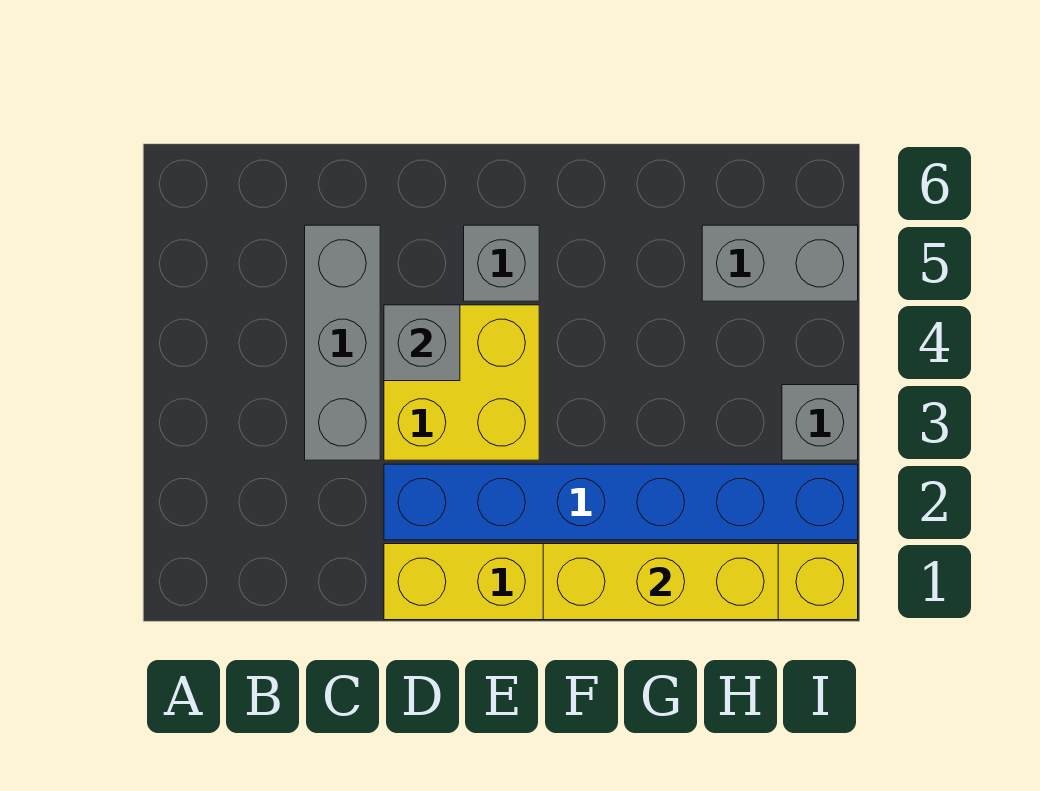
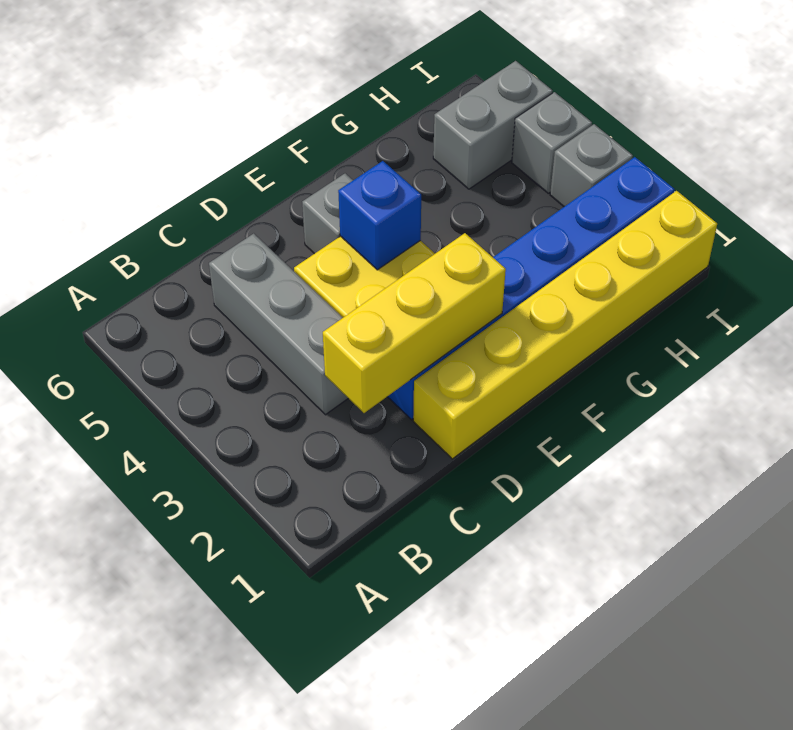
grey brick D4 level 2 -> grey brick I4 level 1
none -> blue brick E4 level 2
yellow brick F1:H1 level 2 -> yellow brick C2:E2 level 2

